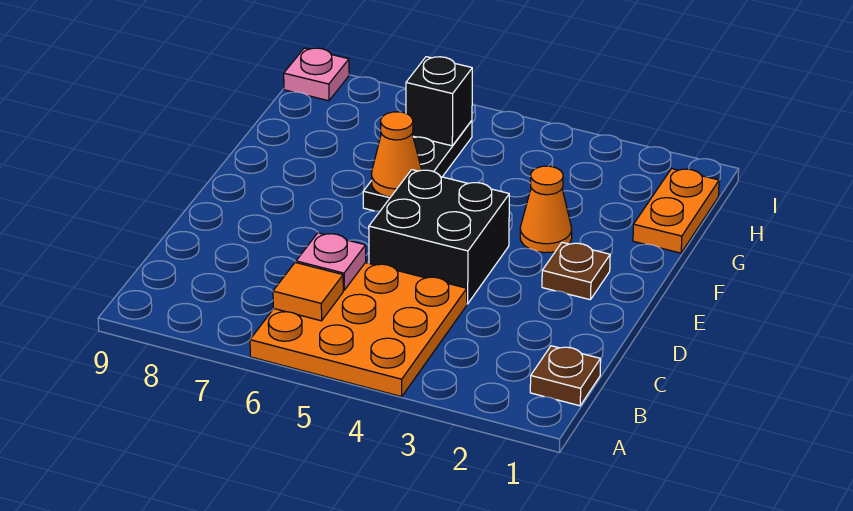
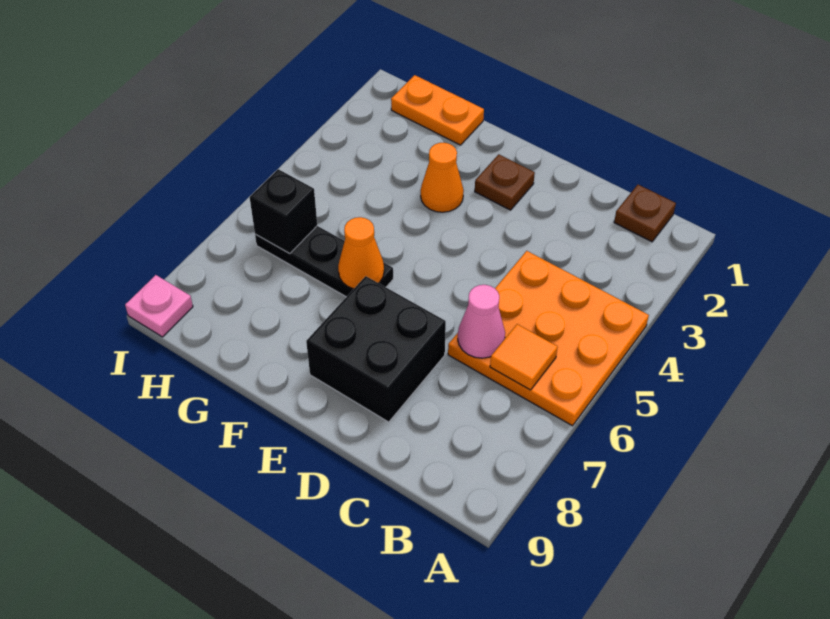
pink plate C6 level 2 -> pink cone C6 level 2
black brick D4:E5 level 1 -> black brick D7:E8 level 1

